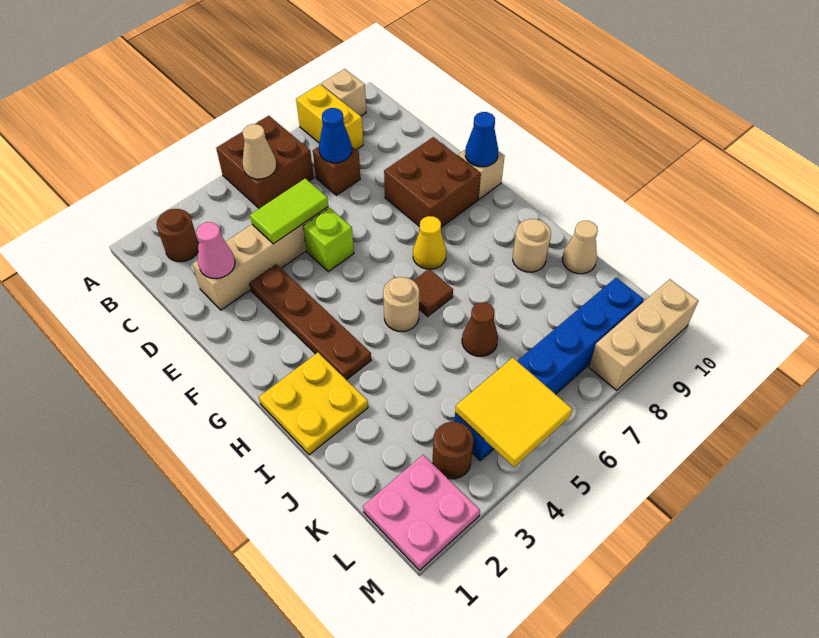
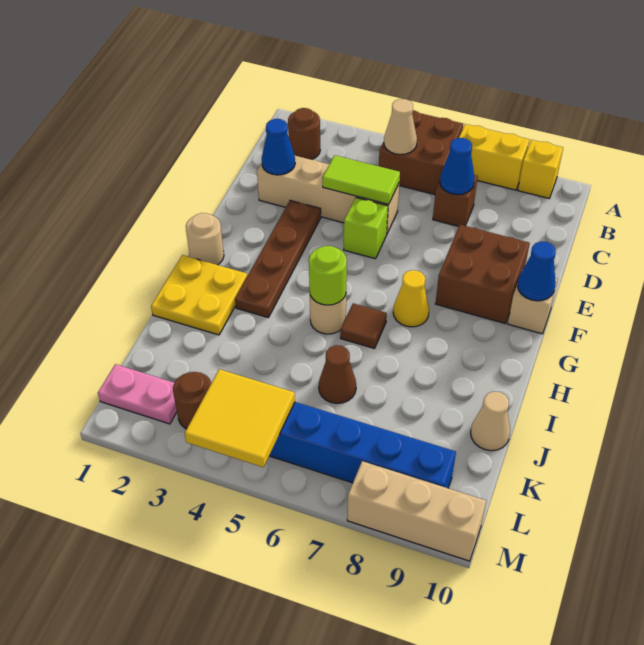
yellow brick A8:B8 level 1 -> yellow brick A7:A8 level 1
tan brick A9 level 1 -> yellow brick A9 level 1
pink cone D2 level 2 -> blue cone D2 level 2
none -> lime round brick H5 level 2
tan round brick I9 level 1 -> tan round brick G1 level 1
pink plate L1:M2 level 1 -> pink plate L1:L2 level 1

